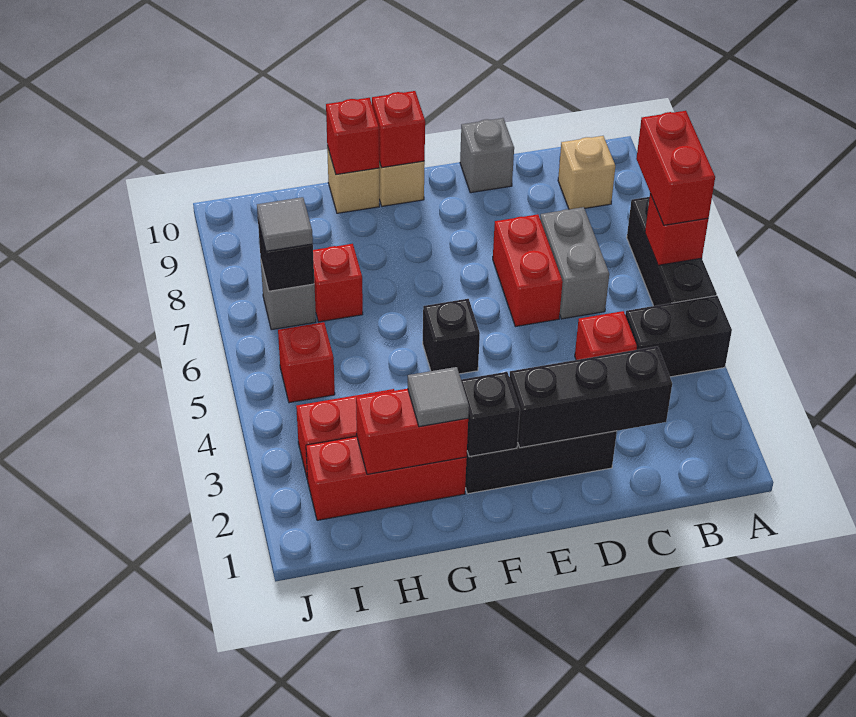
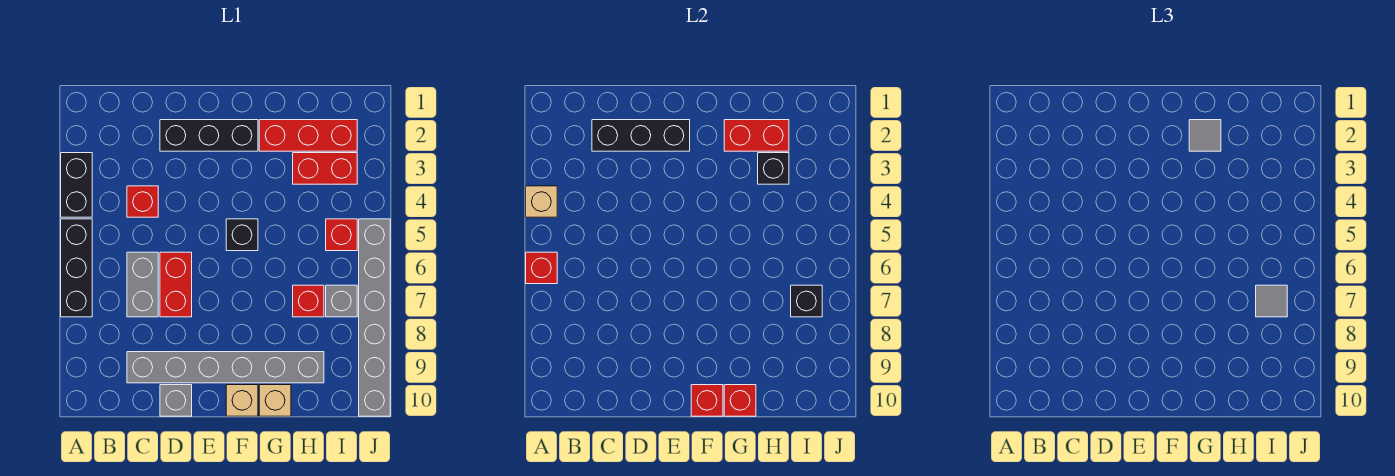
black brick A4:B4 level 1 -> black brick A3:A4 level 1
red brick A6:A7 level 3 -> none
tan brick B9 level 1 -> tan brick A4 level 2
none -> grey brick C9:H9 level 1
black brick F2 level 2 -> black brick H3 level 2
none -> grey brick J5:J10 level 1

